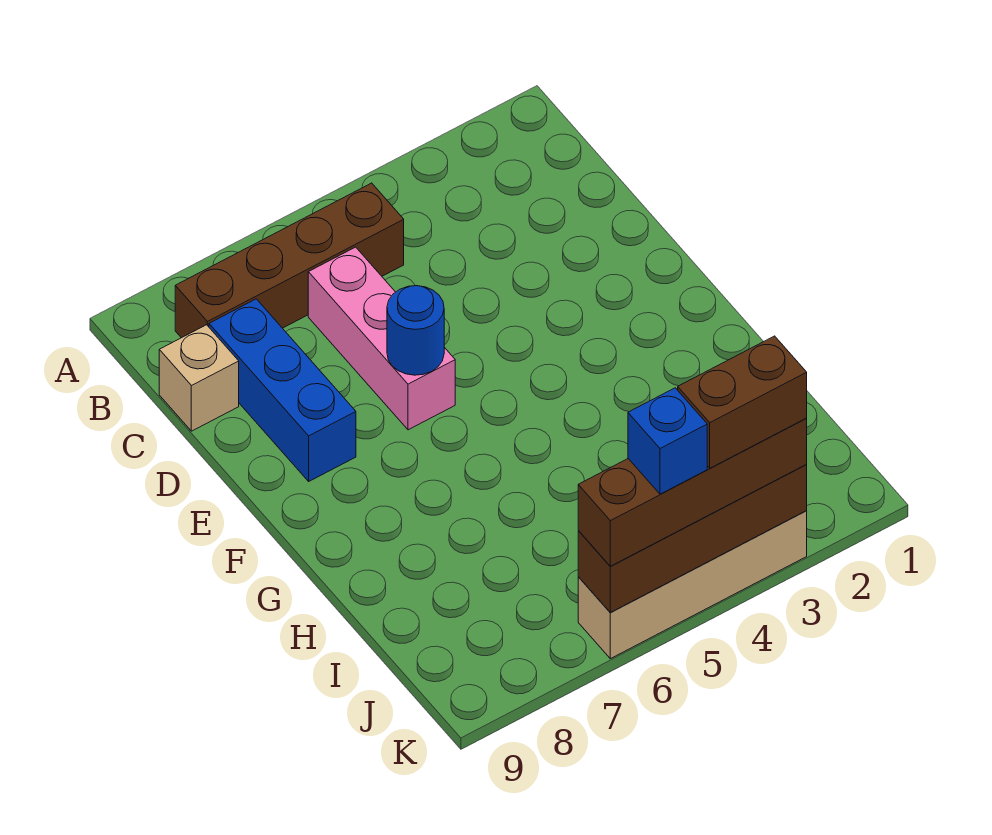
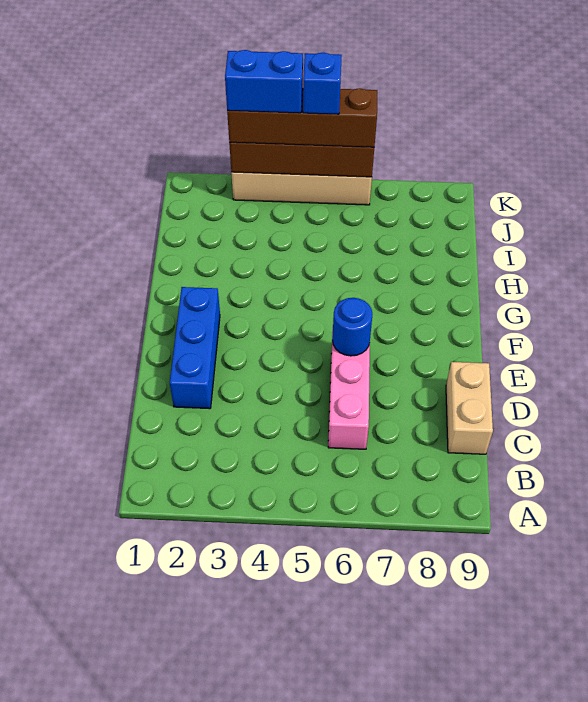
brown brick B5:B8 level 1 -> none
blue brick C8:E8 level 1 -> blue brick D2:F2 level 1
tan brick C9 level 1 -> tan brick C9:D9 level 1
brown brick K3:K4 level 4 -> blue brick K3:K4 level 4

